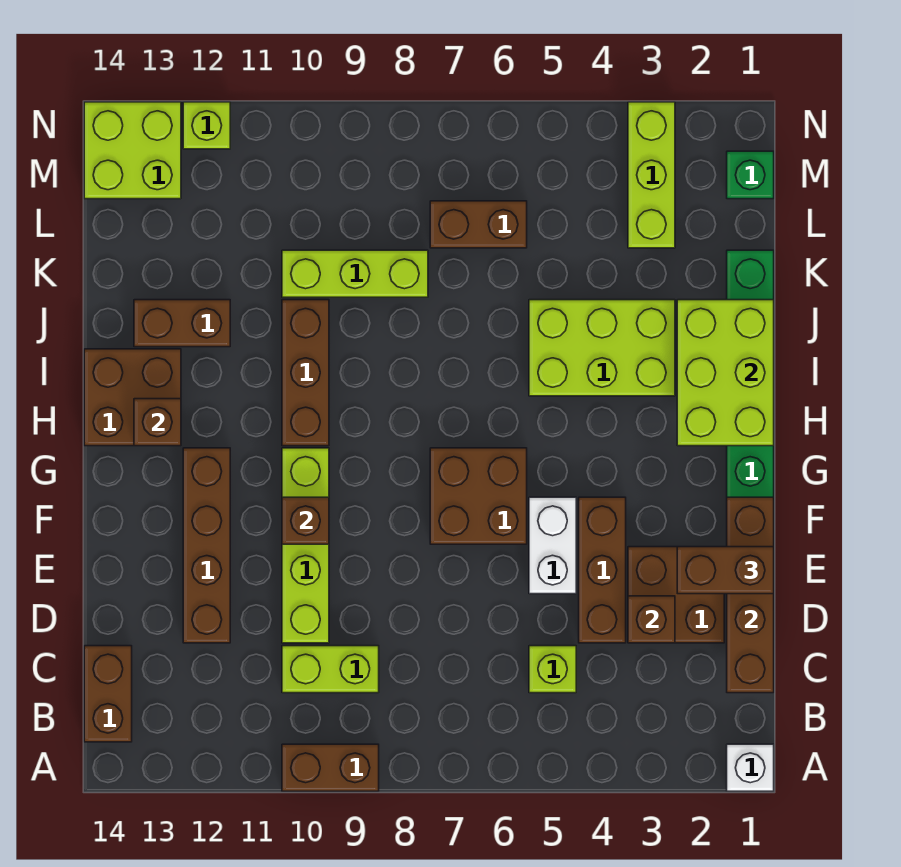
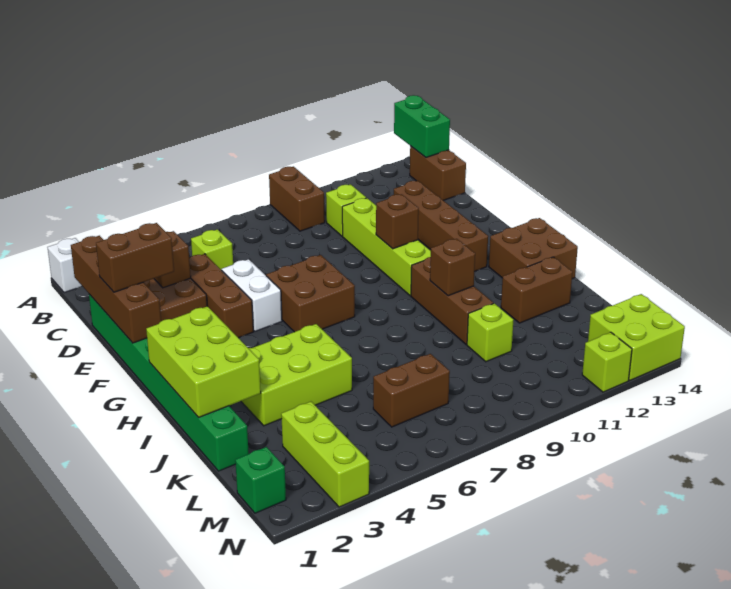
brown brick A9:A10 level 1 -> brown brick A9:B9 level 1
none -> green brick A14:B14 level 2
lime brick C9:C10 level 1 -> lime brick C10 level 1
brown brick H13 level 2 -> brown brick I10 level 2
lime brick K8:K10 level 1 -> lime brick K10 level 1

